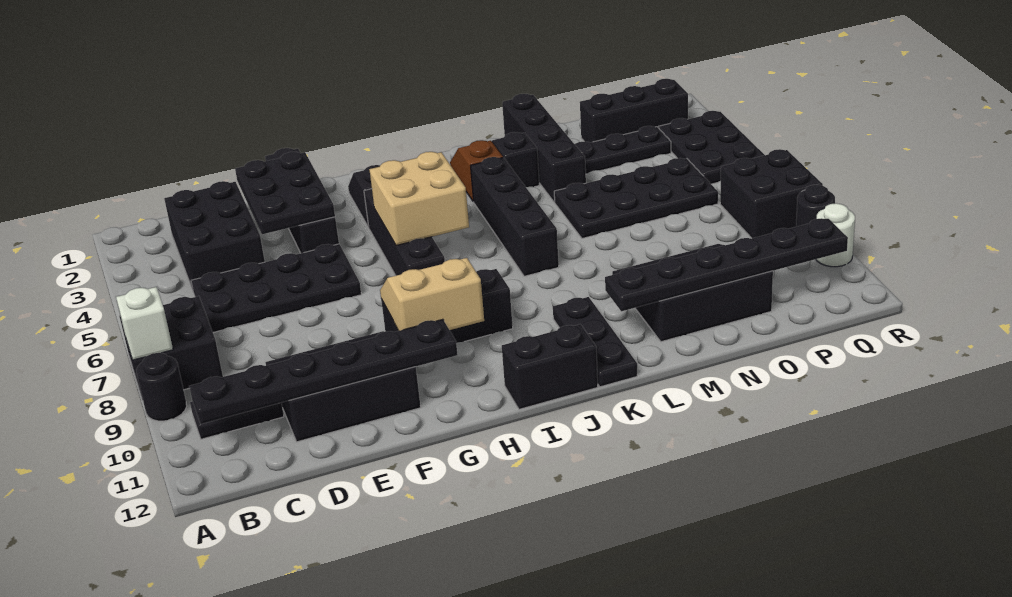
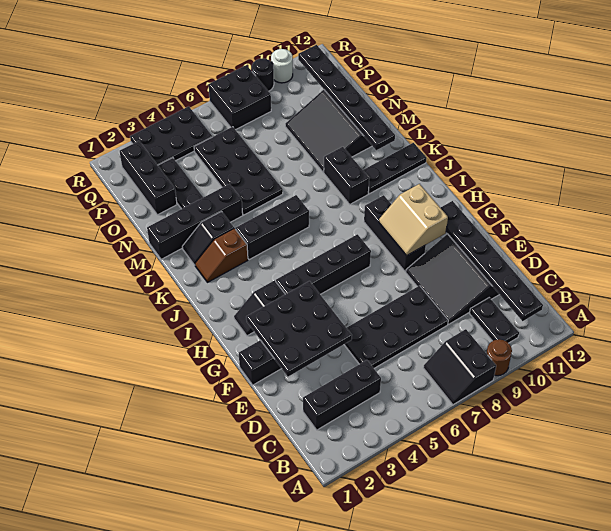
black brick A7:B8 level 1 -> black slope A7:B8 level 1 top 8
white brick A8 level 2 -> none
black round brick A9 level 1 -> brown round brick A9 level 1
black brick C2:D4 level 1 -> black brick C2:C4 level 1
black plate C5:F6 level 1 -> black plate D5:E8 level 1
black plate E2:F4 level 2 -> black plate E2:G4 level 2
tan brick H5:I6 level 2 -> none
black brick I12:J12 level 1 -> black brick K9:L9 level 1
black brick K4:K7 level 1 -> black brick K4:K6 level 1

